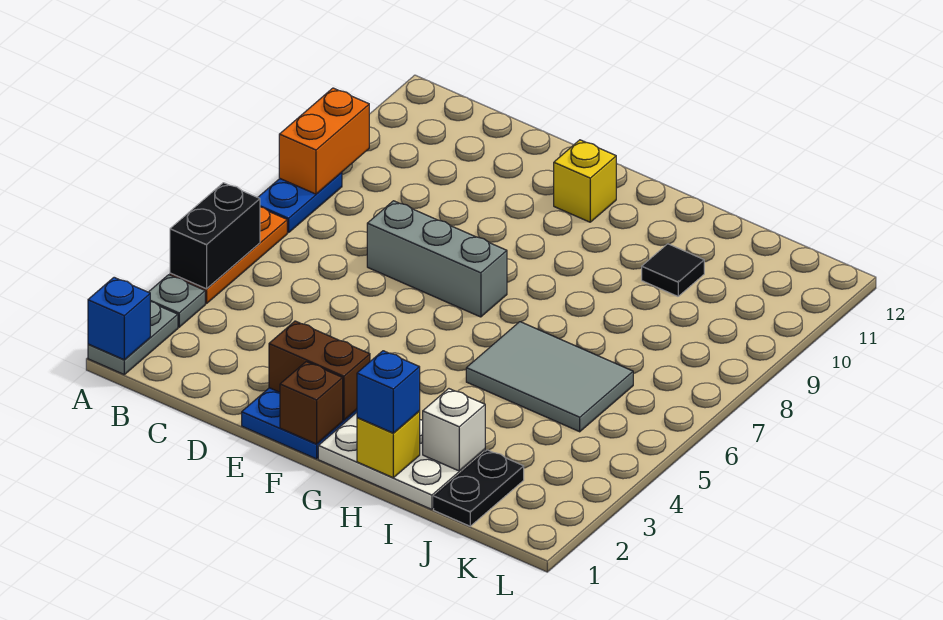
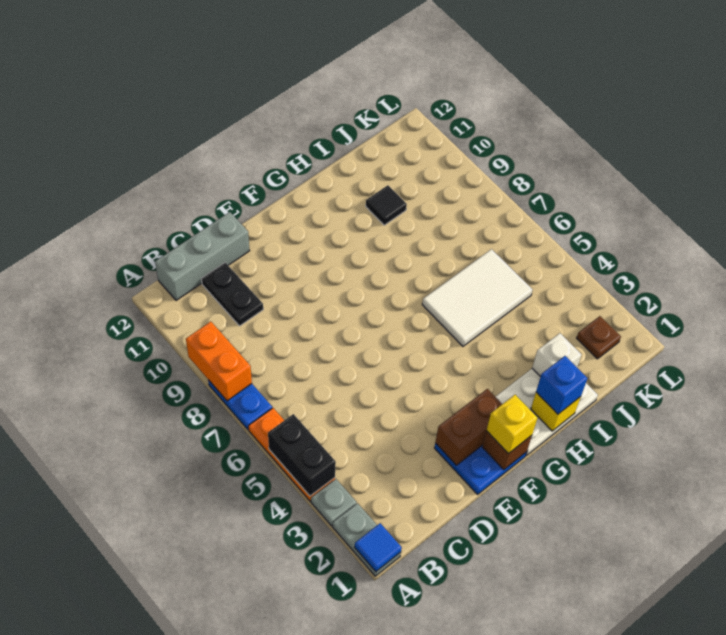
blue brick A1 level 2 -> blue tile A1 level 2
grey brick D7:F7 level 1 -> grey brick B12:D12 level 1
yellow brick F11 level 1 -> yellow brick F1 level 3
grey tile H5:J6 level 1 -> white tile H5:J6 level 1
black plate J1:J2 level 1 -> black plate C10:C11 level 1
none -> brown plate K2 level 1

